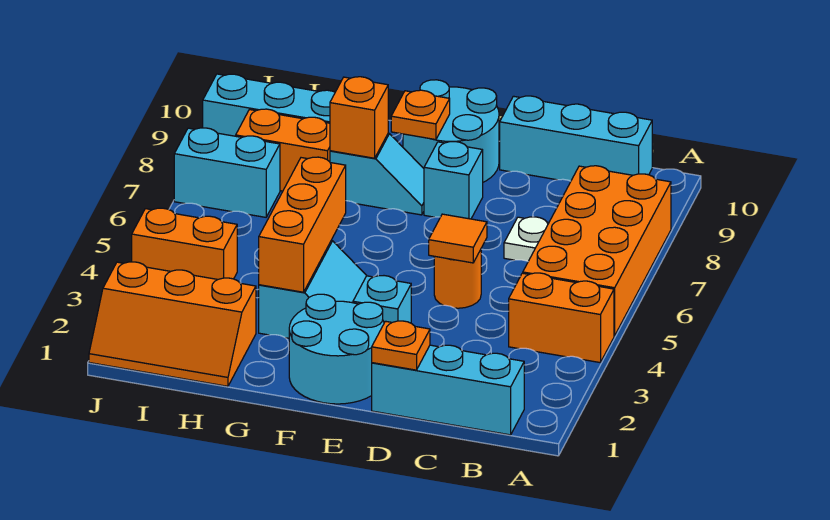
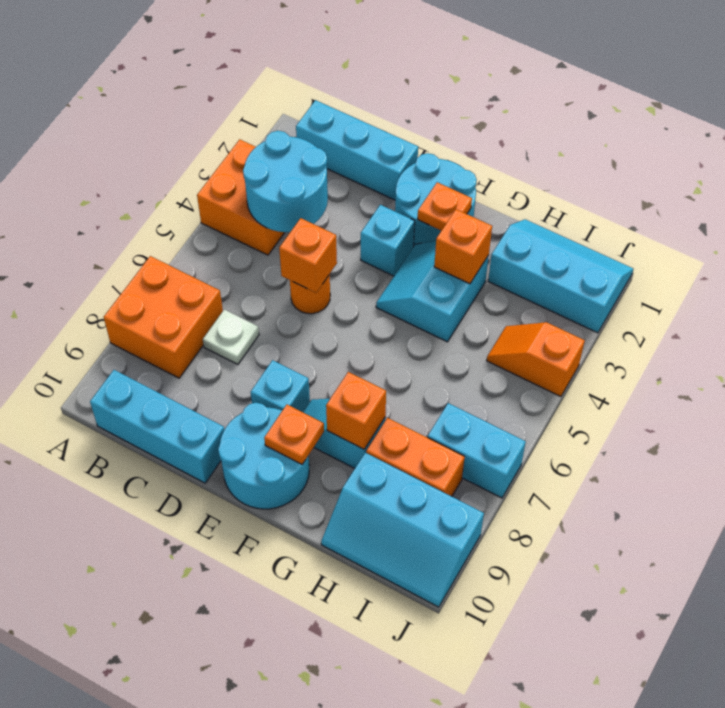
orange brick A4:B4 level 1 -> orange brick A3:B4 level 1
orange brick A5:B8 level 1 -> orange brick A7:B8 level 1
none -> cyan round brick B3:C4 level 2
orange plate D1 level 2 -> orange plate F2 level 2
orange tile D5 level 2 -> orange brick D5 level 2
orange brick G3:G5 level 2 -> orange brick G3 level 2
orange slope H1:J2 level 1 top 2 -> cyan slope H1:J2 level 1 top 2
orange brick I4:J4 level 1 -> orange slope I4:J4 level 1 top J

